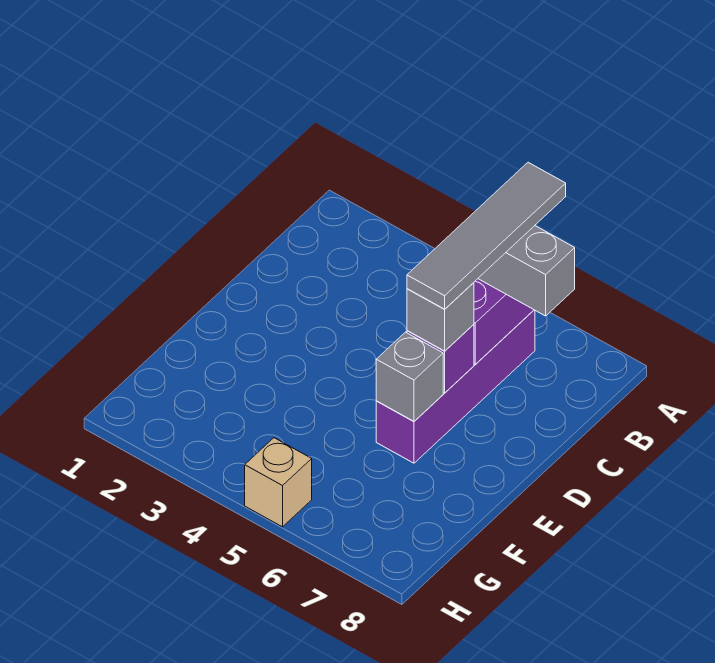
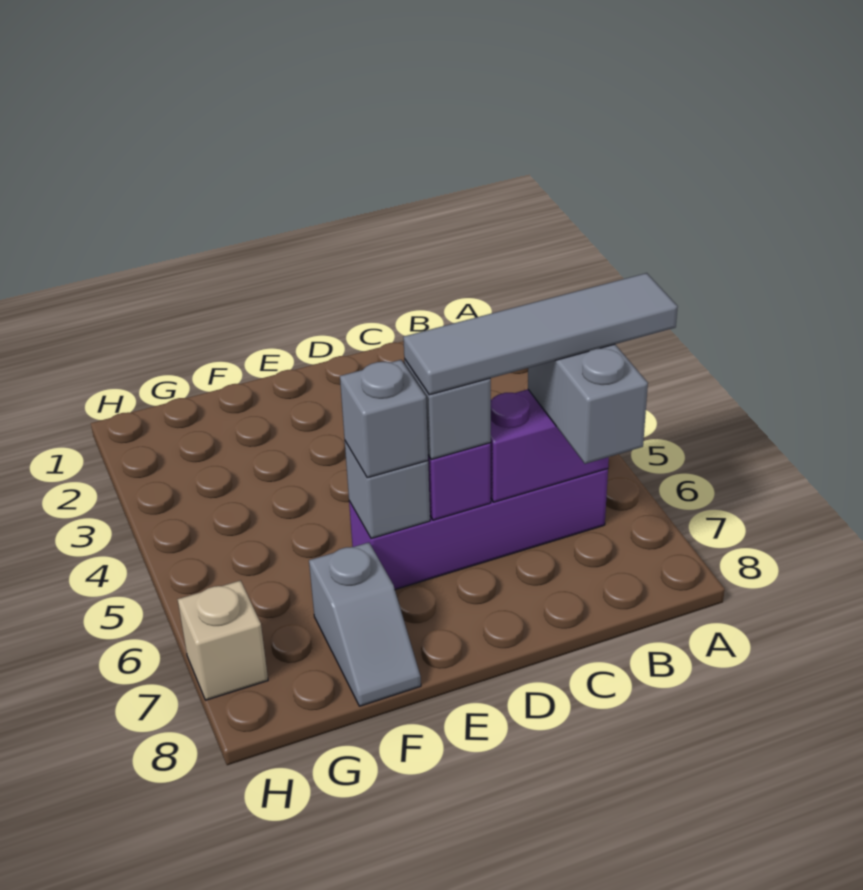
none -> grey brick E6 level 3
none -> grey slope F7:F8 level 1 top 7
tan brick H5 level 1 -> tan brick H7 level 1

